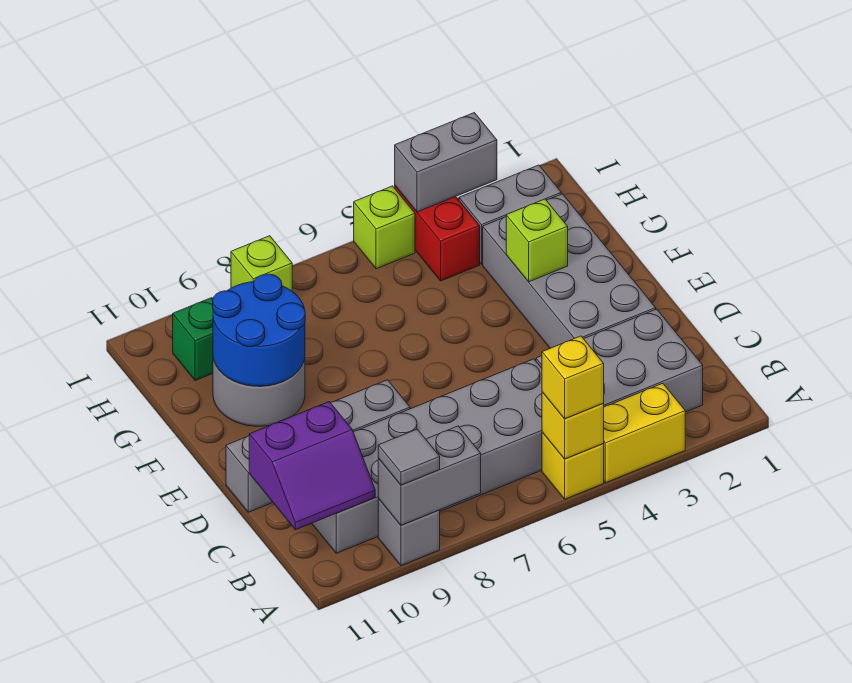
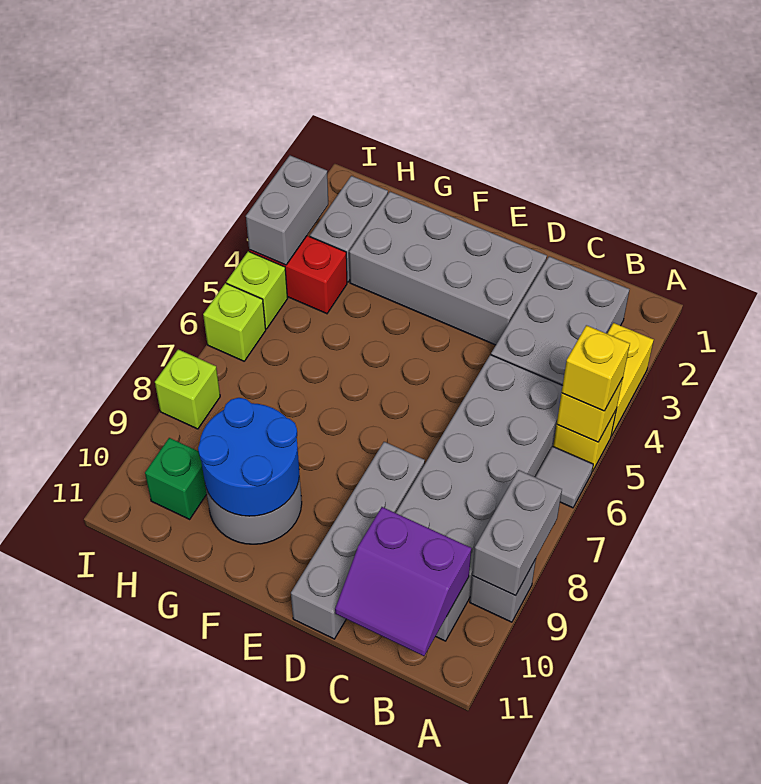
grey tile A9 level 3 -> grey tile A6 level 1
purple slope B10:C11 level 2 top C -> purple slope B10:C11 level 2 top 10
lime brick F3 level 2 -> lime brick I6 level 1

